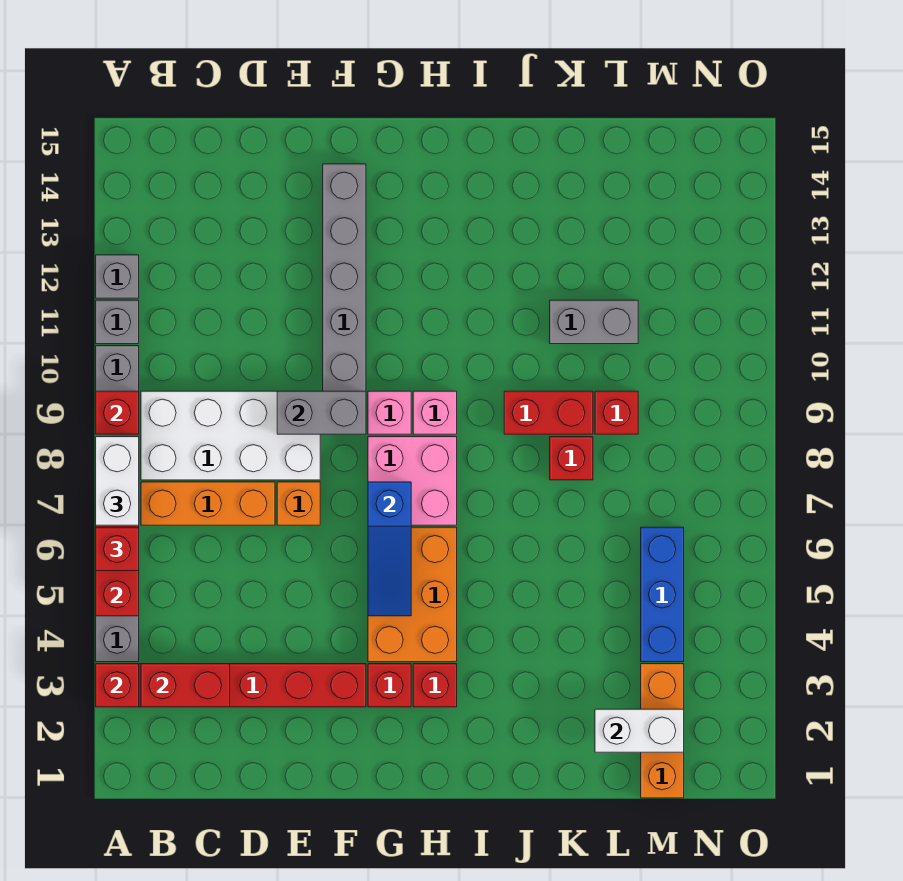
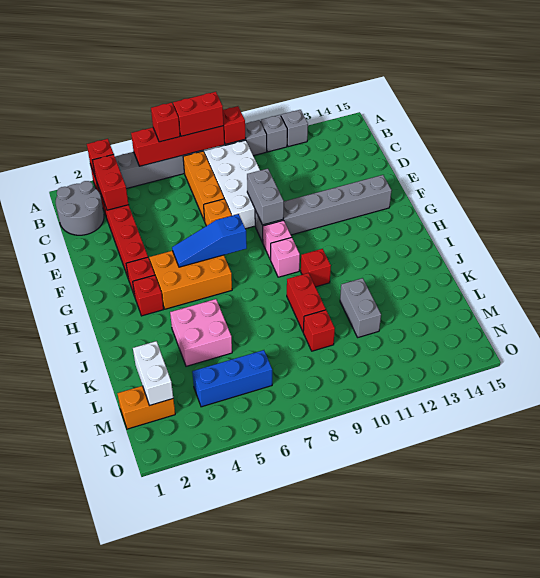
white brick A7:A8 level 3 -> red brick A7:A8 level 3
none -> grey round brick B1:C2 level 1
pink brick G7:H8 level 1 -> pink brick J4:K5 level 1
red brick K8 level 1 -> red brick I10 level 1
orange brick M1:M3 level 1 -> orange brick M1:M2 level 1

